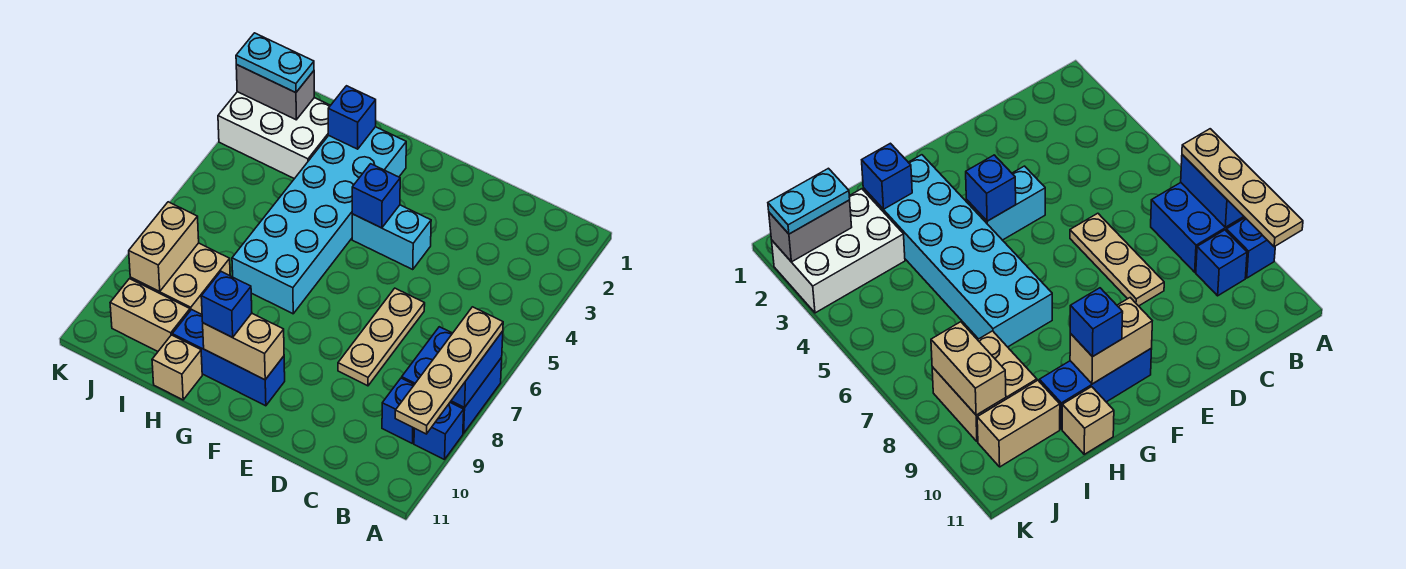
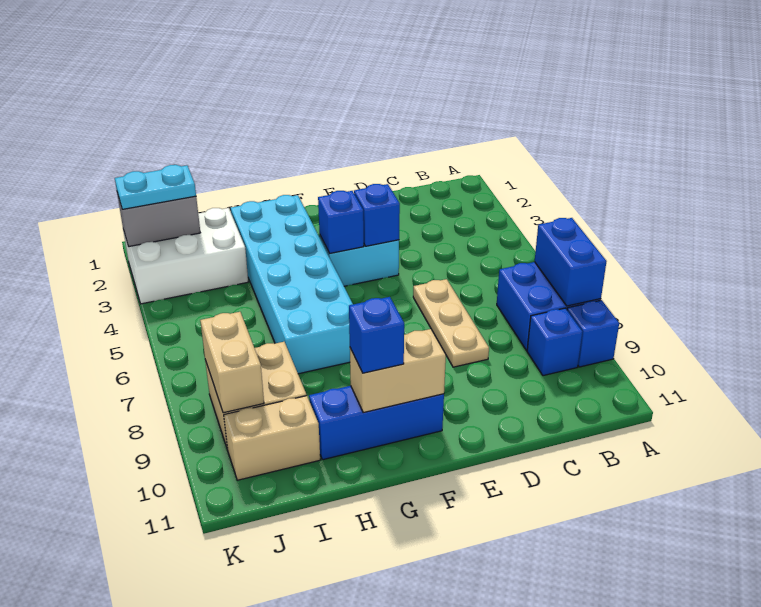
tan plate A7:A10 level 3 -> none
blue brick H2 level 2 -> blue brick E4 level 2
tan brick H11 level 1 -> none

